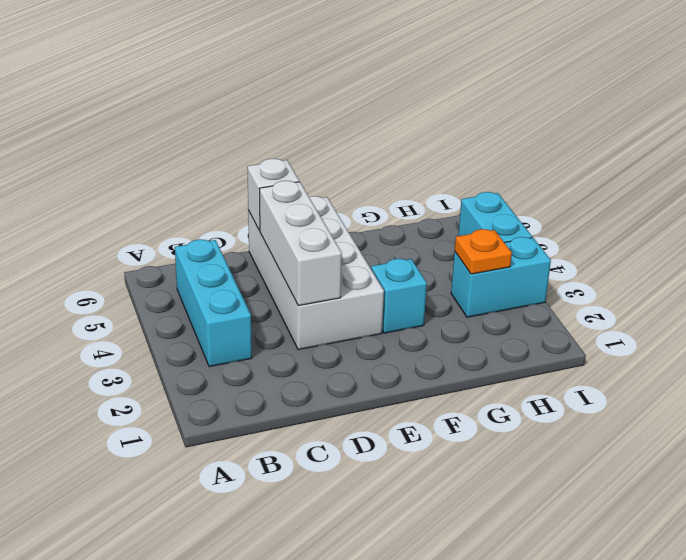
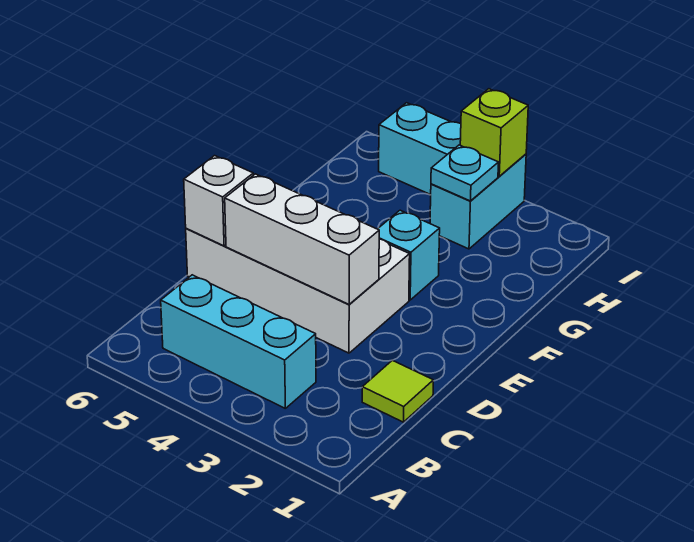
none -> lime tile C1 level 1
orange plate H3 level 2 -> cyan plate H3 level 2
none -> lime brick I3 level 2

